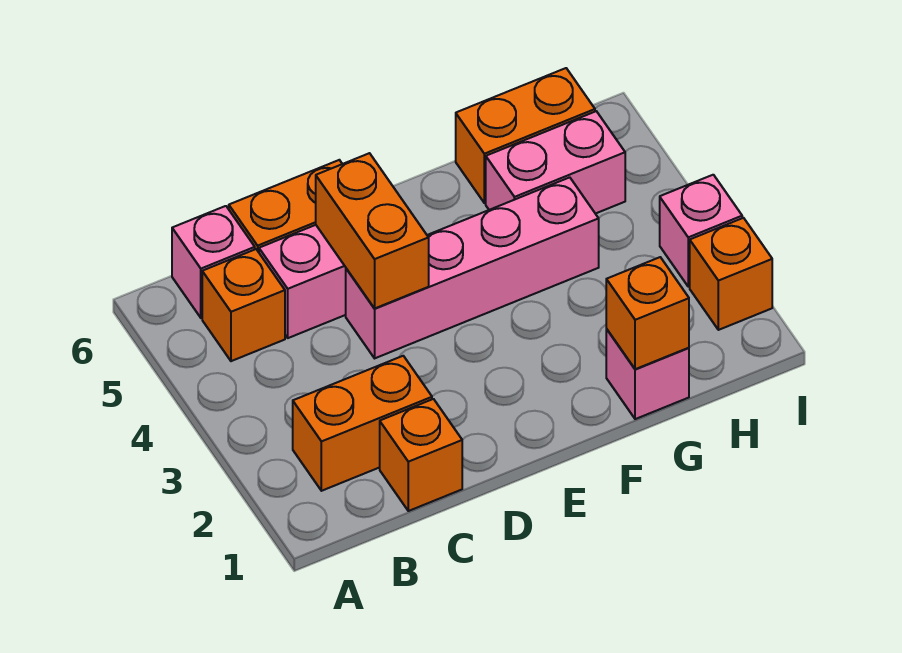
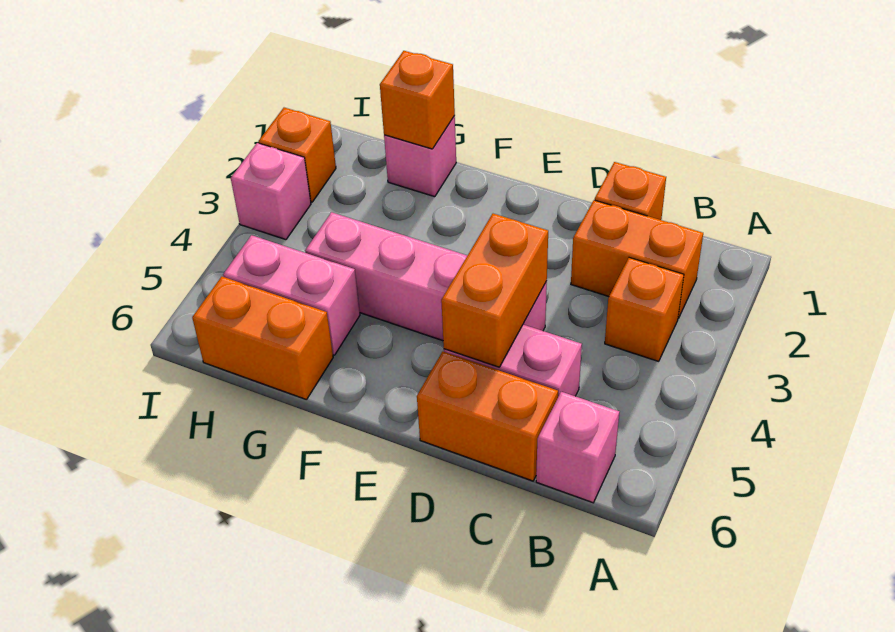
orange brick B5 level 1 -> orange brick B3 level 1

